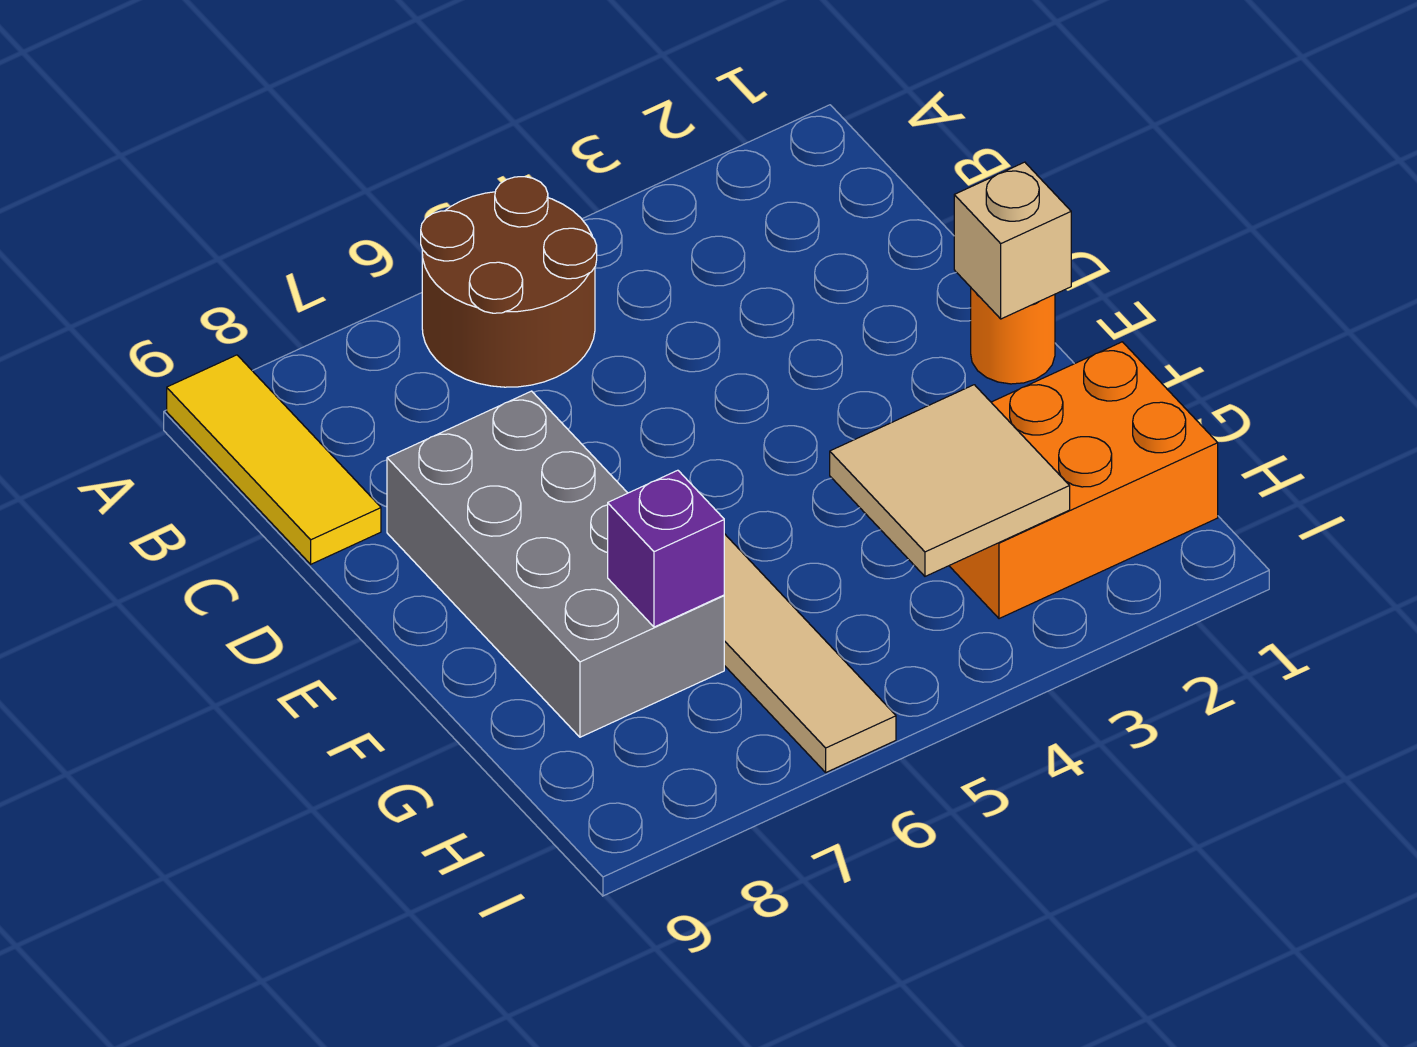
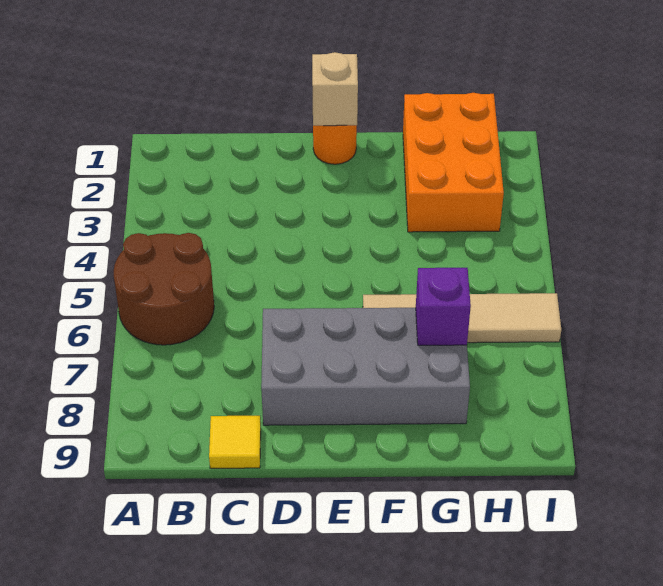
yellow tile A9:C9 level 1 -> yellow tile C9 level 1
tan tile G3:H4 level 2 -> none

